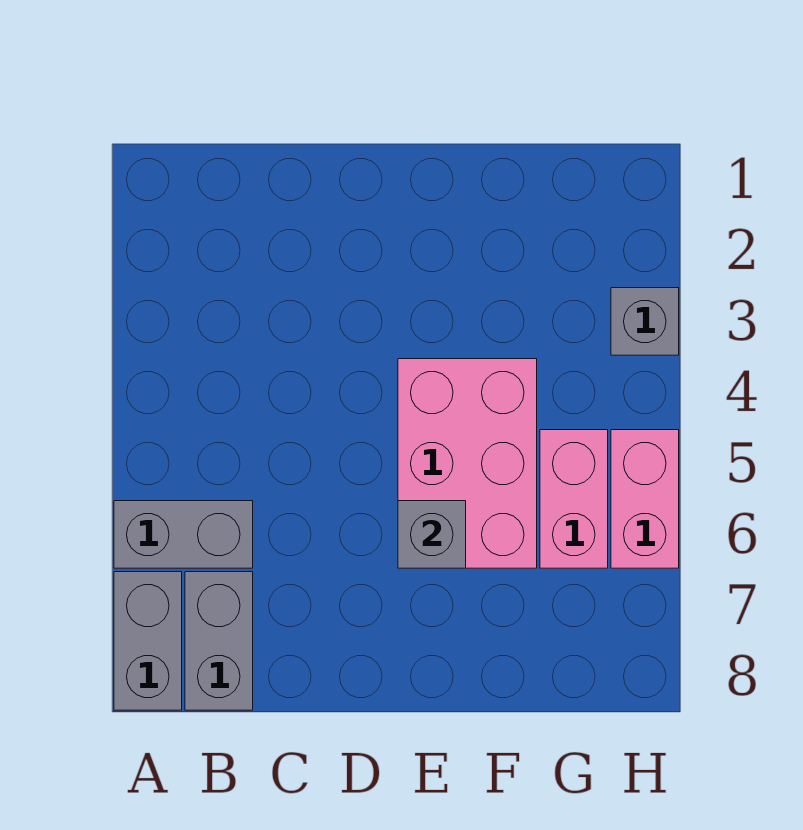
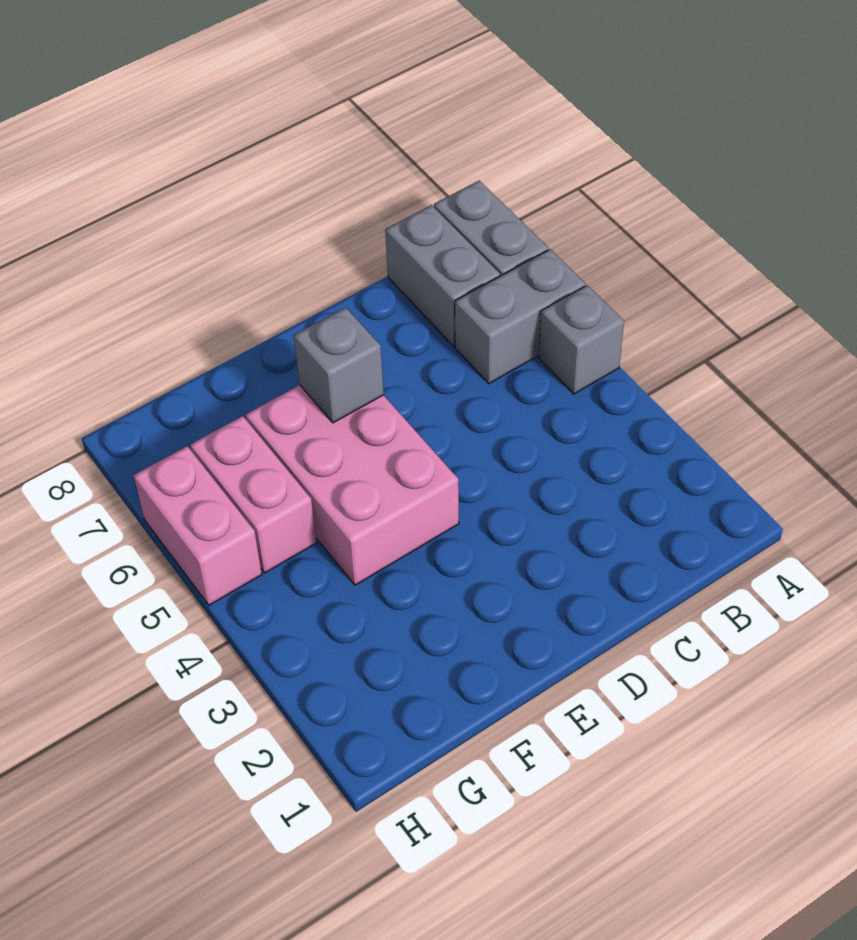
grey brick H3 level 1 -> grey brick A5 level 1

